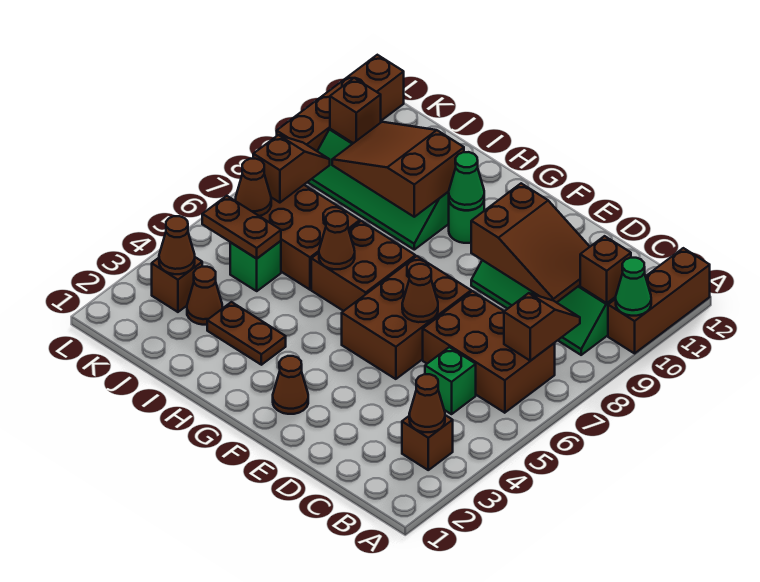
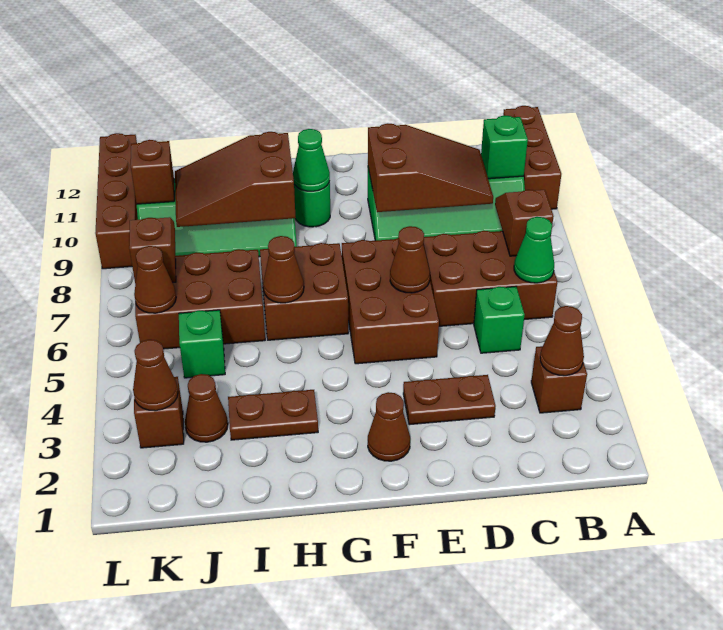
green cone A10 level 2 -> green cone B6 level 2
brown brick B10 level 2 -> green brick B10 level 2
brown plate J5:K5 level 2 -> brown plate D3:E3 level 1

